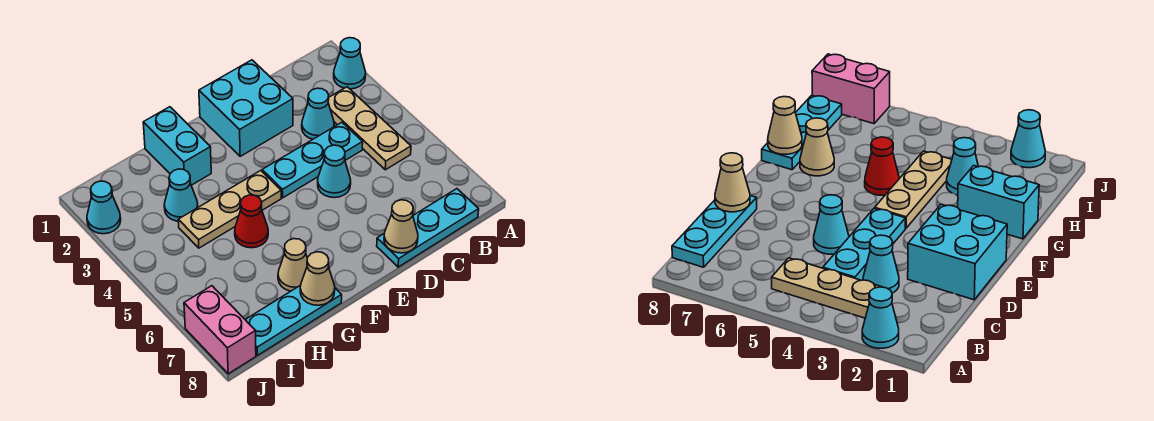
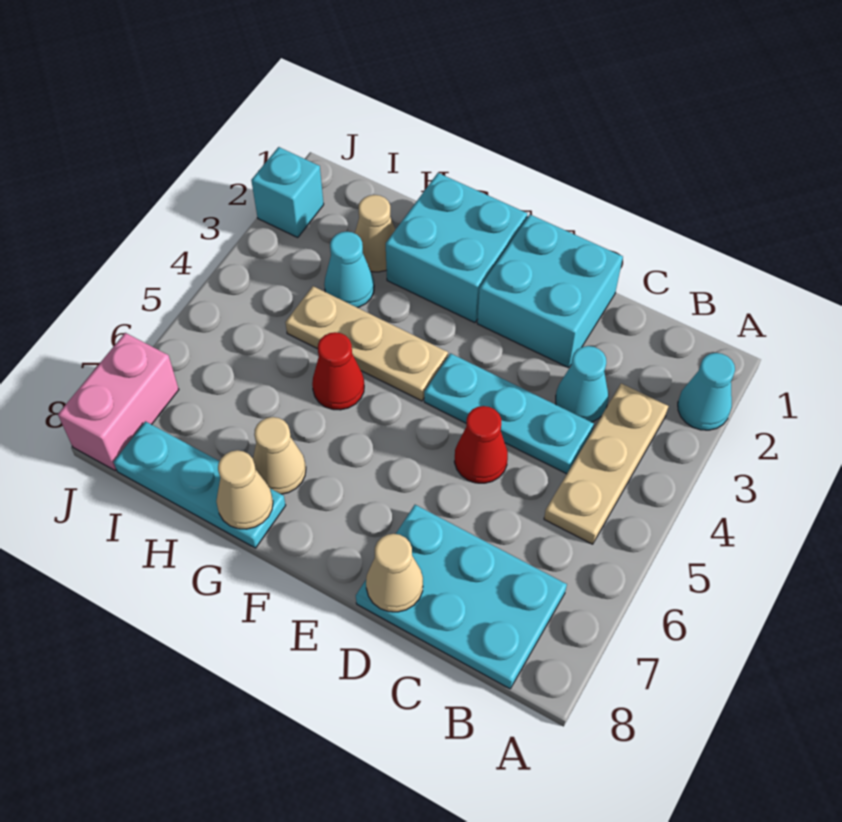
cyan plate B8:D8 level 1 -> cyan plate B7:D8 level 1
cyan cone D5 level 1 -> red cone D5 level 1
cyan brick G1:G2 level 1 -> cyan brick F1:G2 level 1
none -> tan cone H2 level 1
cyan cone J2 level 1 -> cyan brick J2 level 1

